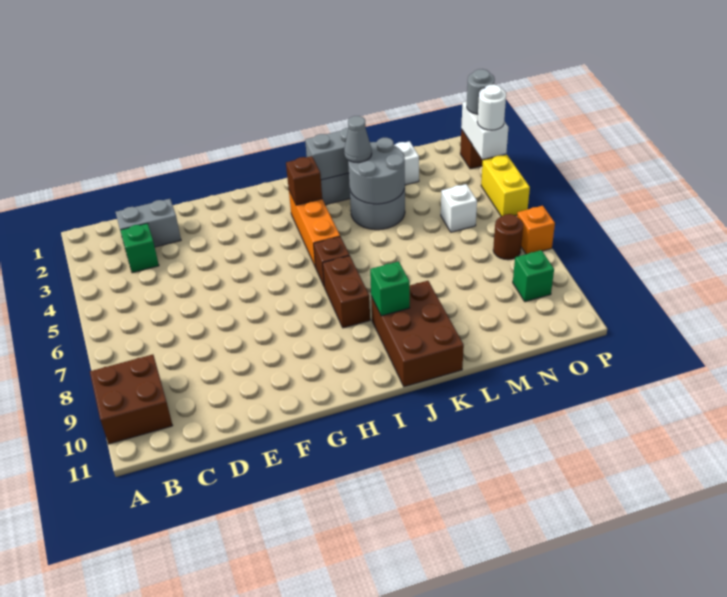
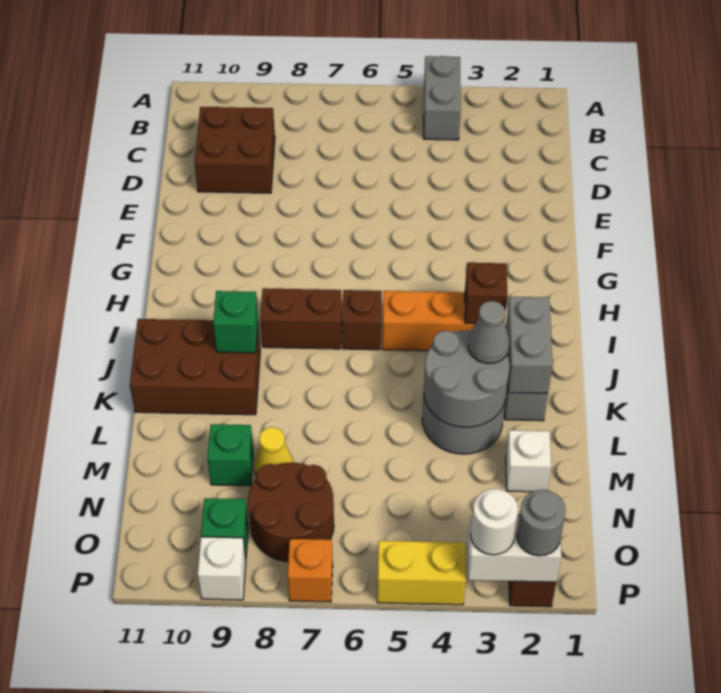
brown brick A9:B10 level 1 -> brown brick C9:D10 level 1
grey brick C2:D2 level 1 -> grey brick A4:B4 level 1
green brick C3 level 1 -> green brick M9 level 1
none -> yellow cone M8 level 1
white brick N5 level 1 -> white brick P9 level 1
brown round brick O7 level 1 -> brown round brick N7:O8 level 1

